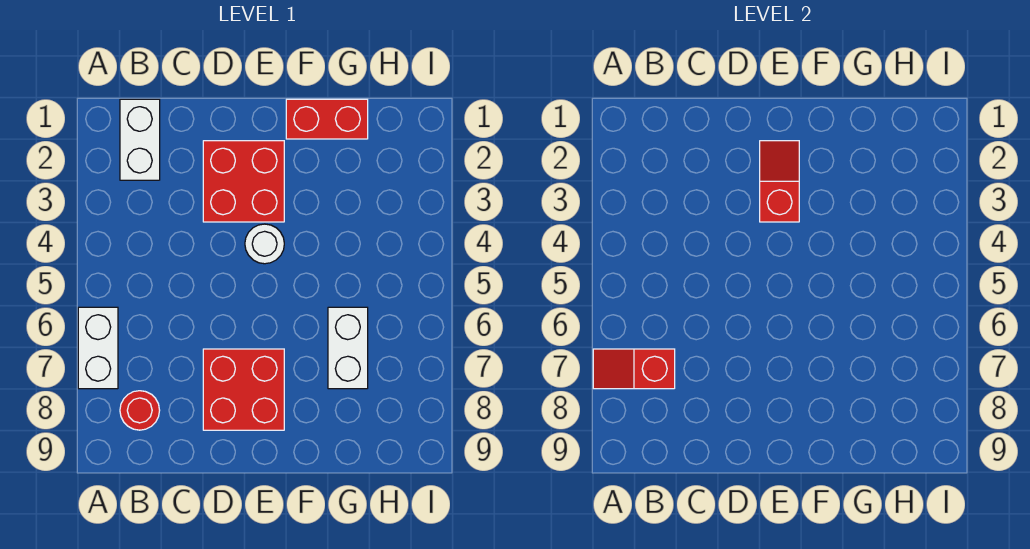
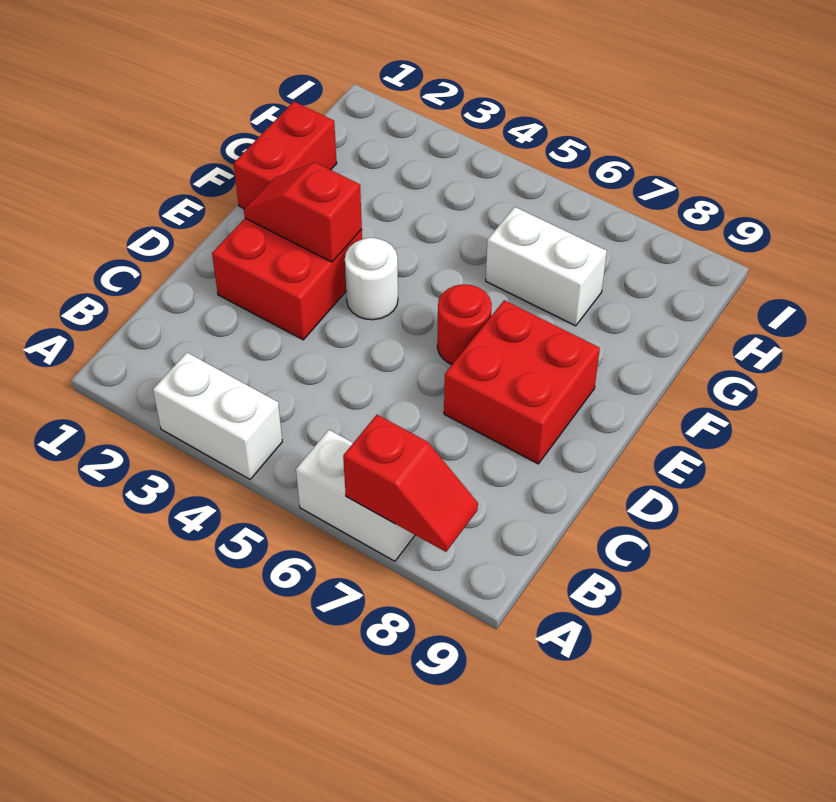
red slope A7:B7 level 2 top B -> red slope A7:A8 level 2 top 7
white brick B1:B2 level 1 -> white brick A3:A4 level 1
red round brick B8 level 1 -> red round brick E6 level 1

